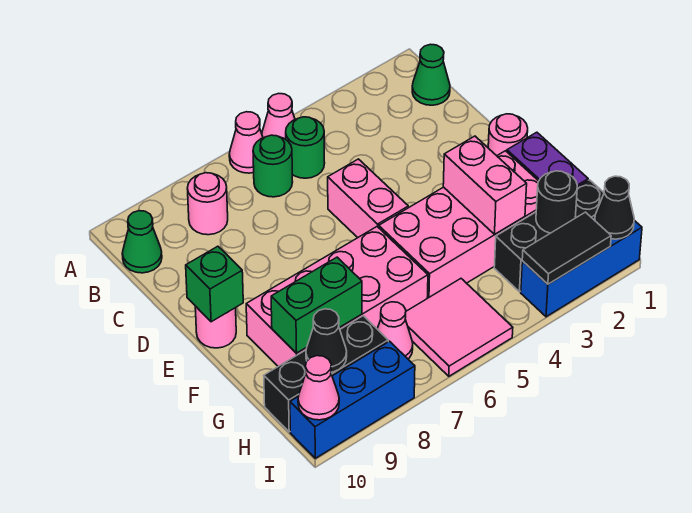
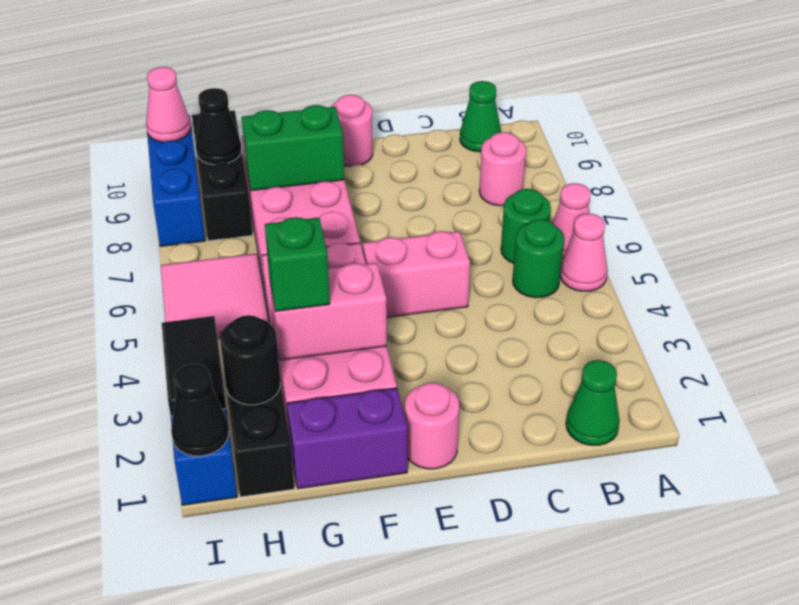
green brick E10 level 2 -> green brick G3 level 3
green brick G8:G9 level 2 -> green brick F8:G8 level 2
pink cone H7 level 1 -> none

